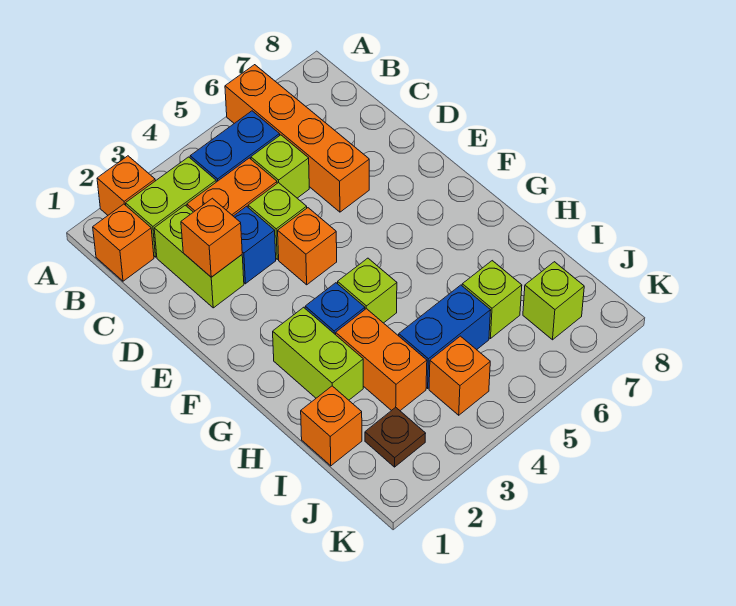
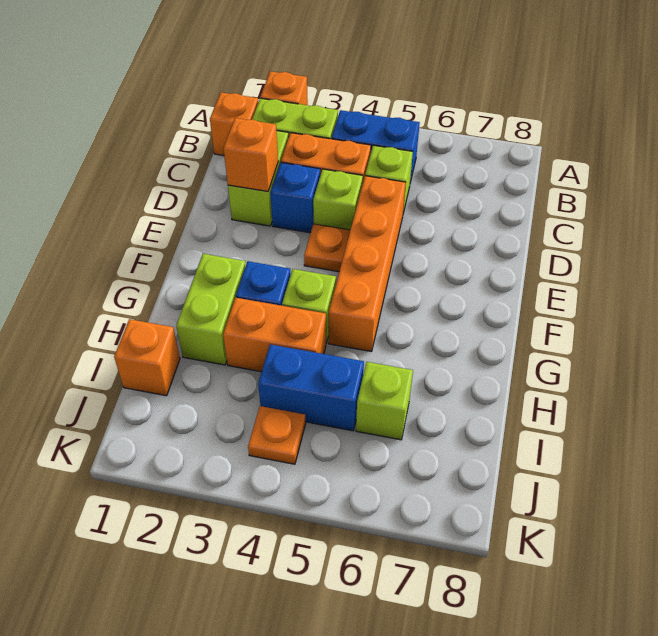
orange brick A6:D6 level 1 -> orange brick D5:G5 level 1
orange brick E4 level 1 -> orange plate E4 level 1
orange brick H3:I3 level 1 -> orange brick H3:H4 level 1
brown plate J2 level 1 -> none
orange brick J4 level 1 -> orange plate J4 level 1
lime brick J7 level 1 -> none

